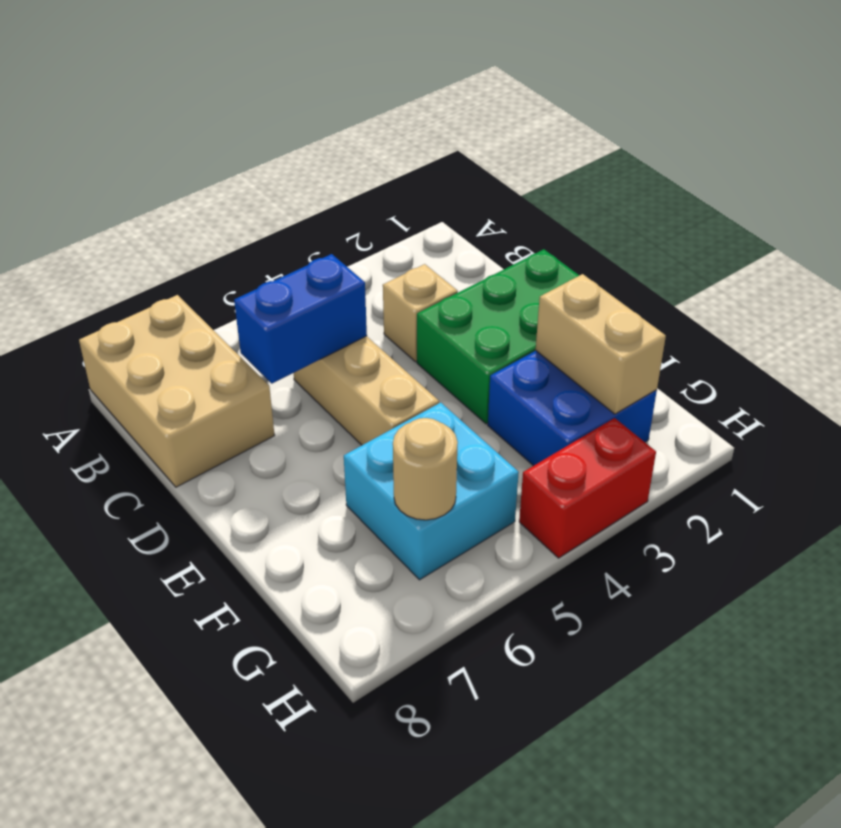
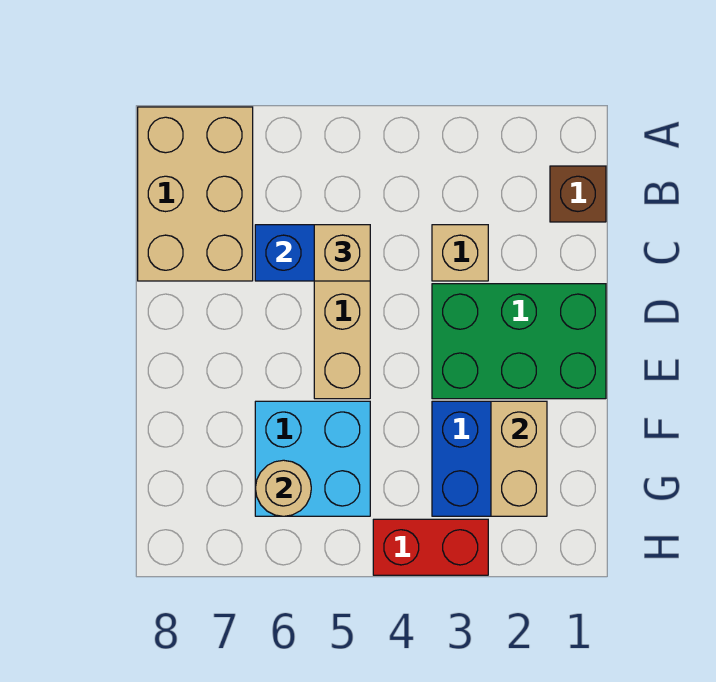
none -> brown brick B1 level 1
none -> tan brick C5 level 3

